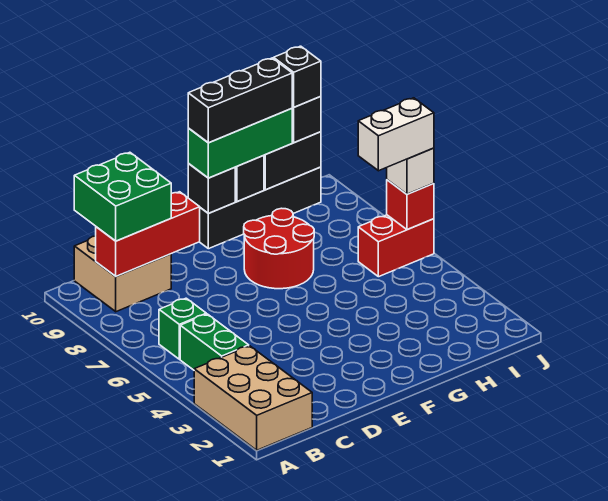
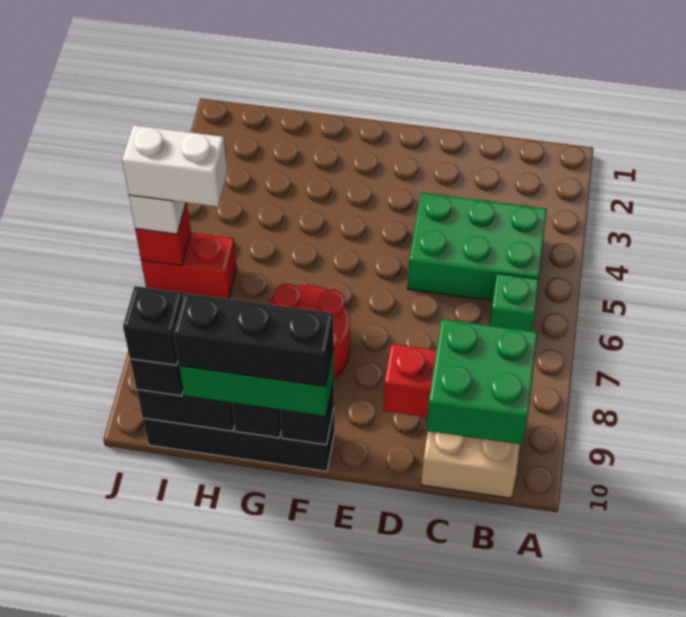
tan brick A1:B3 level 1 -> none
green brick B4:B5 level 1 -> green brick B4:D5 level 1

